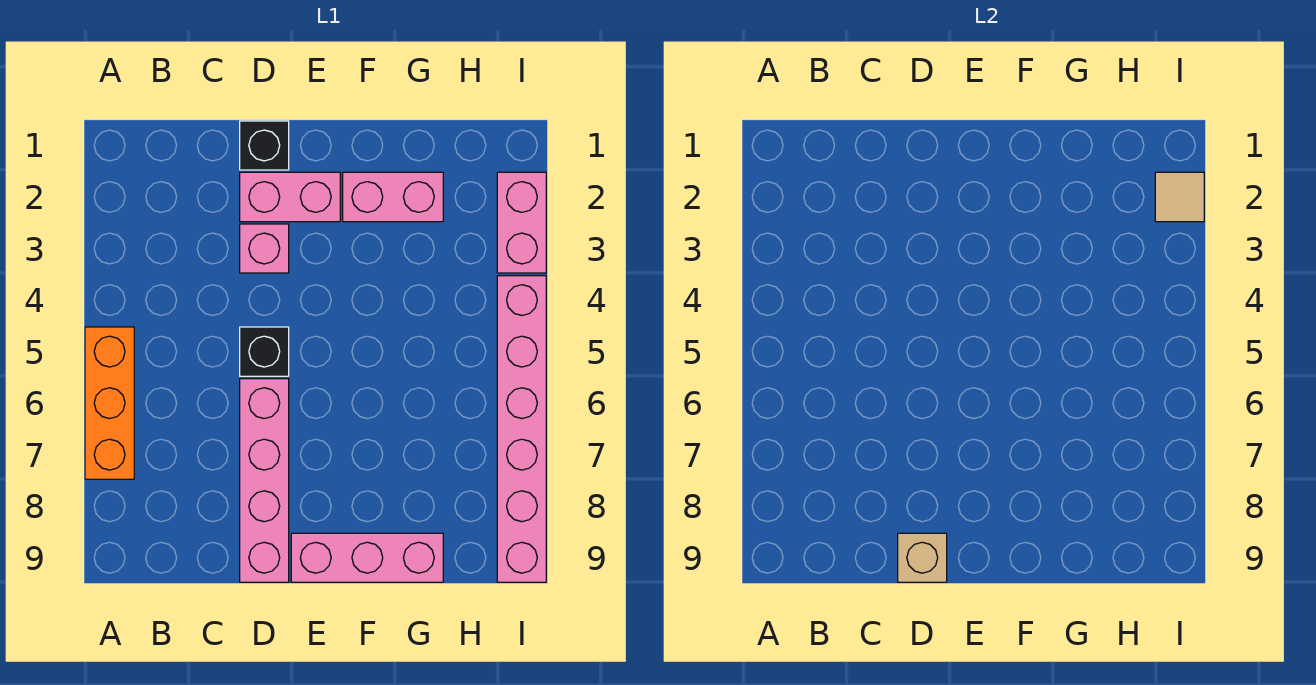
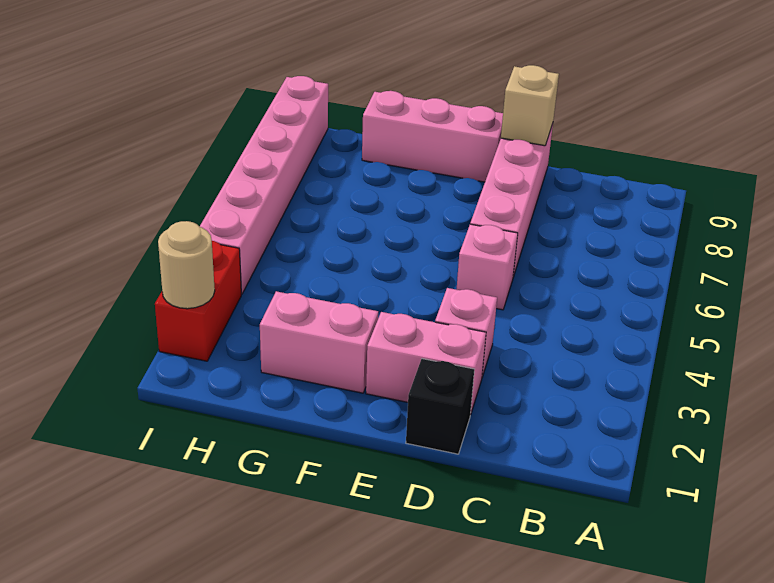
orange brick A5:A7 level 1 -> none
black brick D5 level 1 -> pink brick D5 level 1
pink brick I2:I3 level 1 -> red brick I2:I3 level 1
tan tile I2 level 2 -> tan round brick I2 level 2

